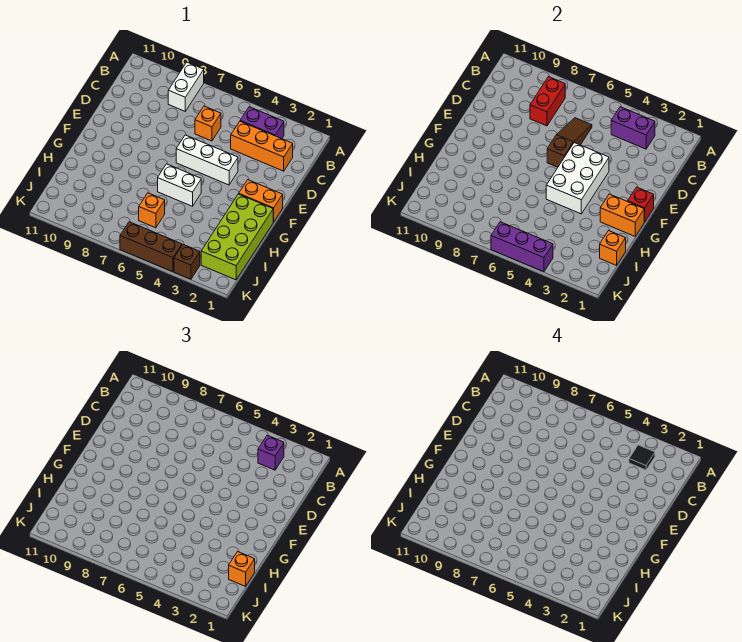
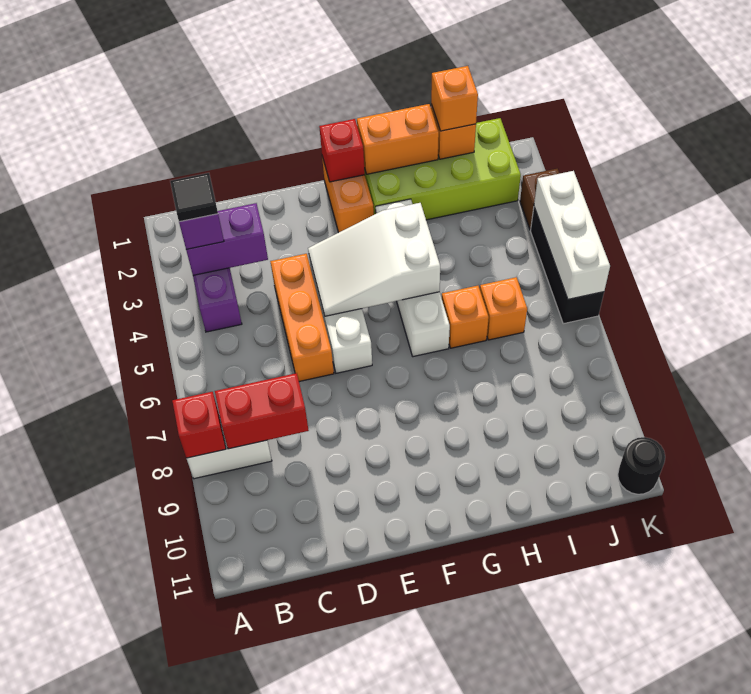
none -> red brick A8 level 2
purple brick B3:B4 level 2 -> purple brick B3:C3 level 2
orange brick C2:C4 level 1 -> orange brick D4:D6 level 1
orange brick C6 level 1 -> orange brick H6 level 1
brown slope C6:E6 level 2 top E -> none
white brick E4:G5 level 2 -> white slope E4:G5 level 2 top G
orange brick G1:G2 level 2 -> orange brick G1:H1 level 2
white brick G5:G6 level 1 -> white brick G3:G6 level 1
brown brick K4:K6 level 1 -> black brick K4:K6 level 1
purple brick K4:K6 level 2 -> white brick K4:K6 level 2
none -> black round brick K11 level 1

